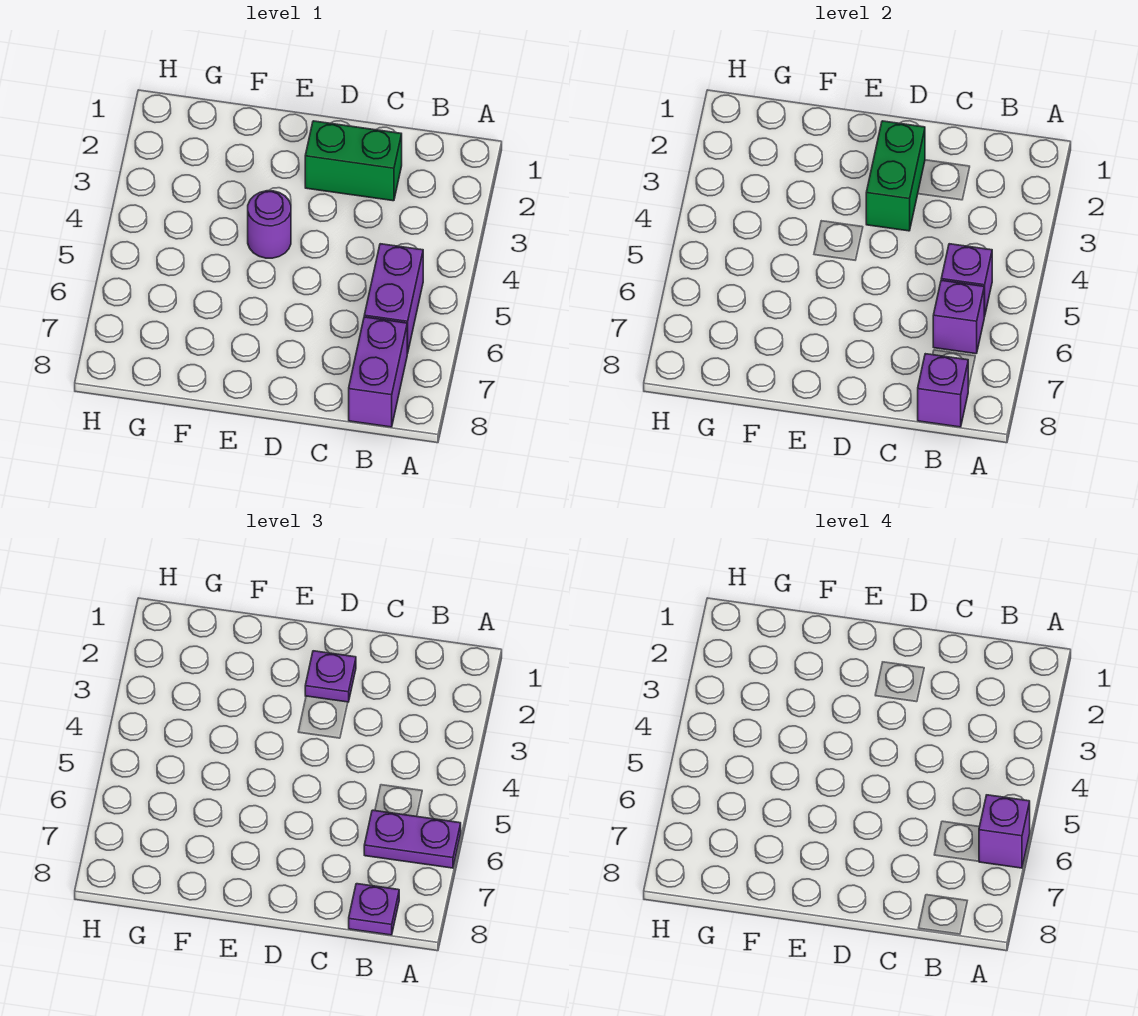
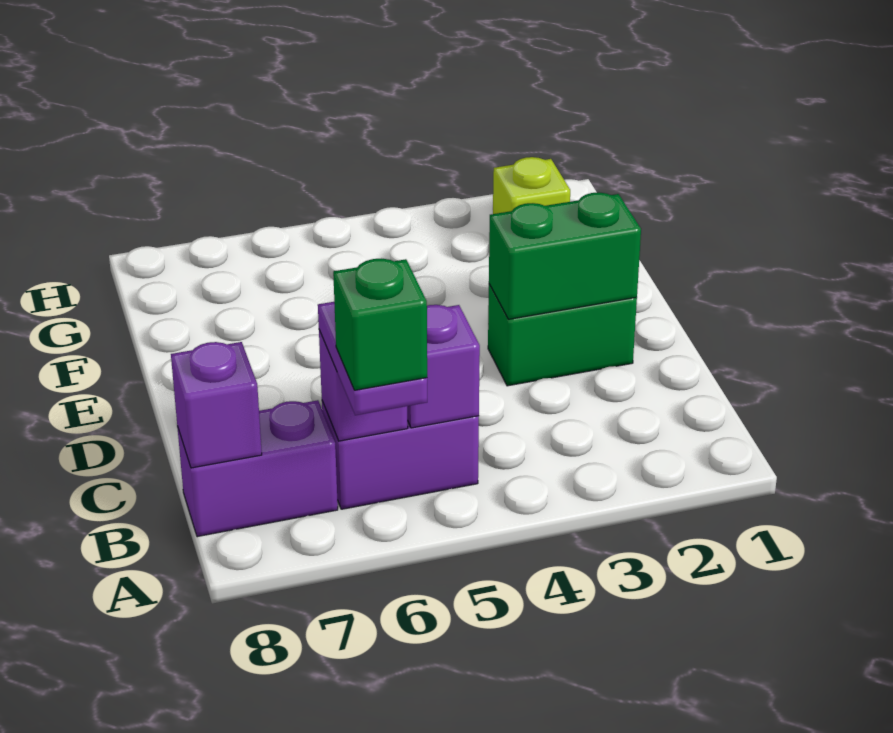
purple brick A6 level 4 -> green brick A6 level 4
purple plate B8 level 3 -> none
green brick C2:D2 level 1 -> green brick D2:D3 level 1
purple plate D2 level 3 -> none
purple round brick E4 level 1 -> none
none -> lime brick G2 level 1

